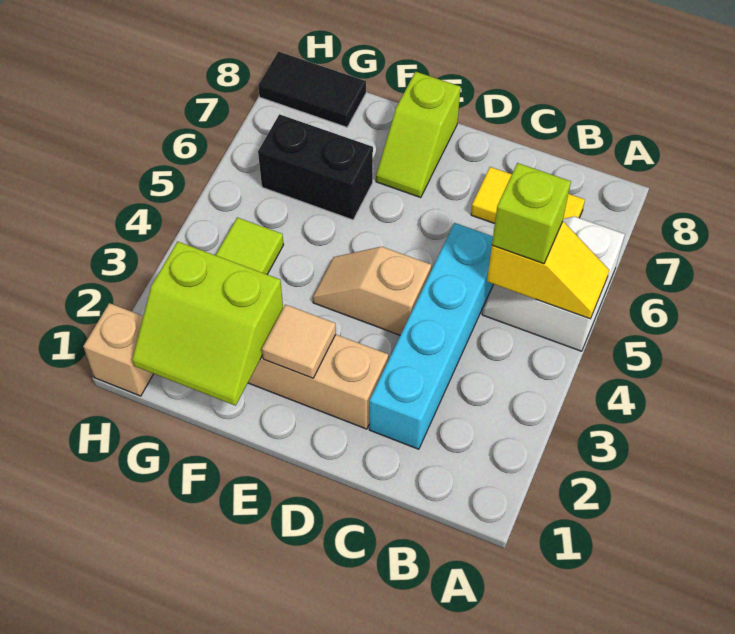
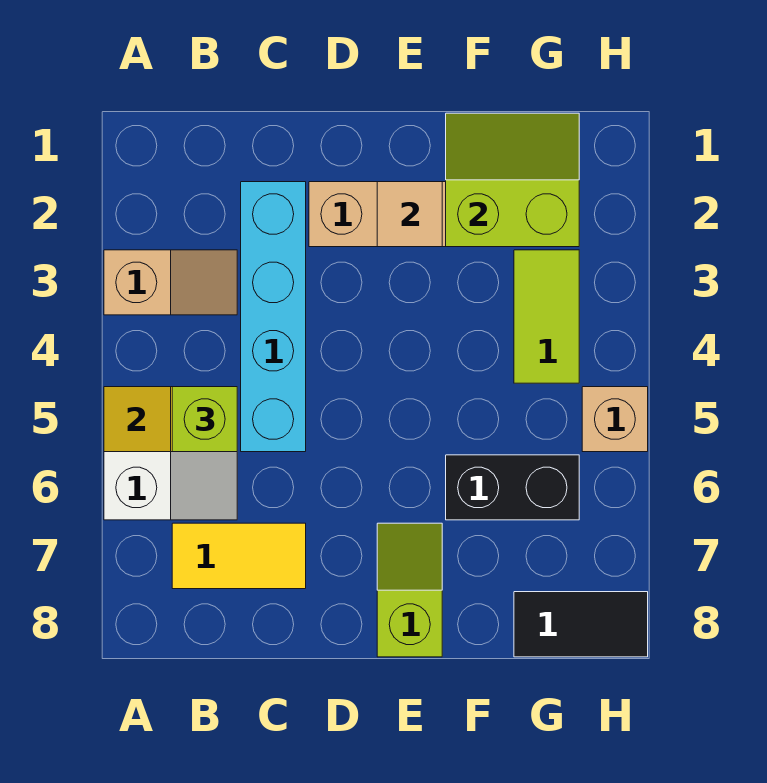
tan slope D4:E4 level 1 top D -> tan slope A3:B3 level 1 top A
tan brick H1 level 1 -> tan brick H5 level 1

